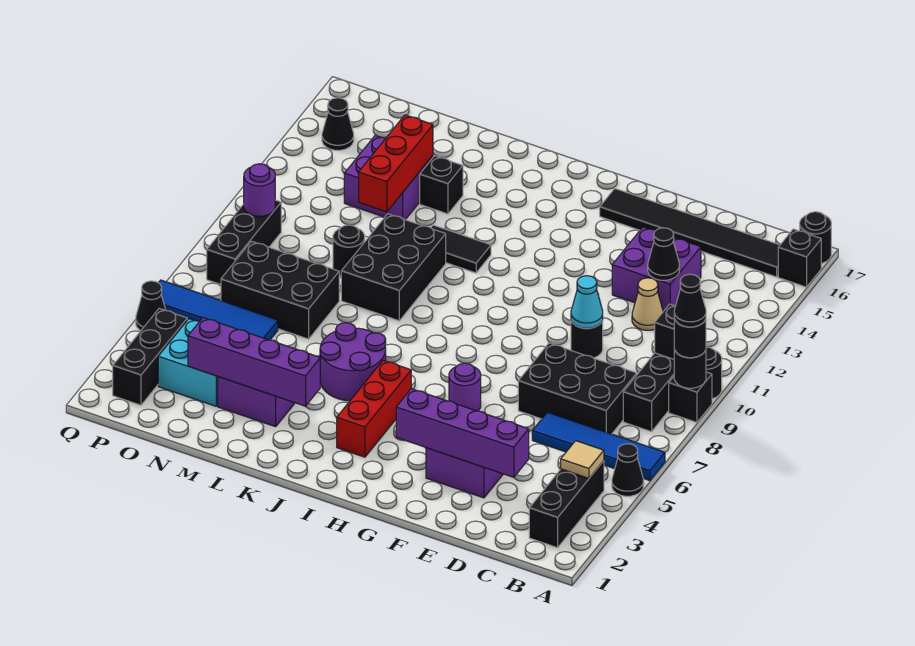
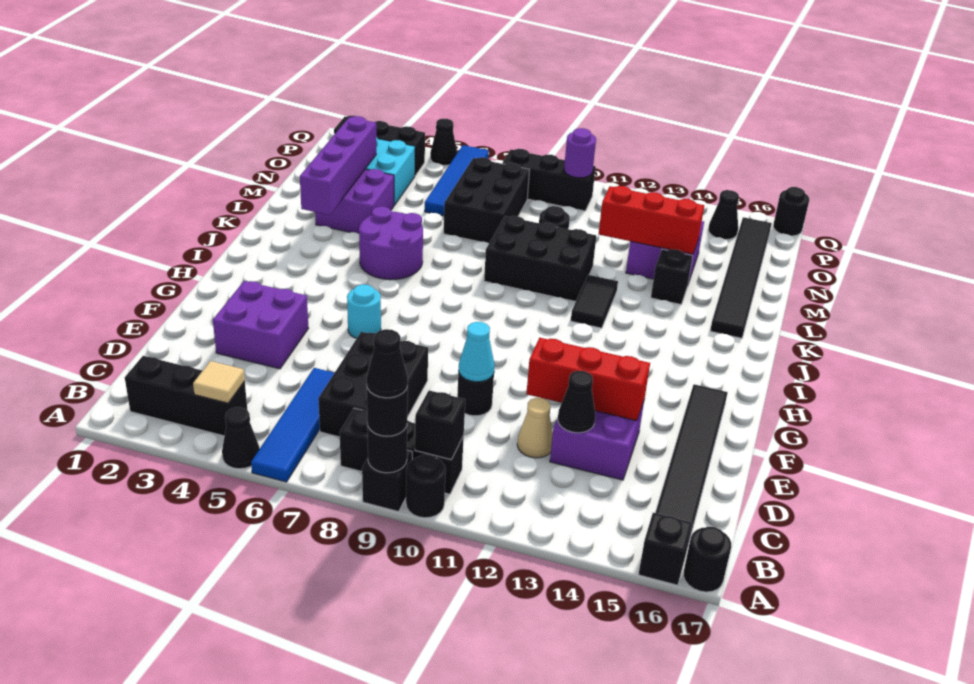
purple brick D3:G3 level 2 -> none
purple round brick G6 level 1 -> cyan round brick G6 level 1
red brick I3:I5 level 1 -> red brick E12:E14 level 2
none -> black tile K16:P16 level 1
none -> black round brick Q17 level 1

